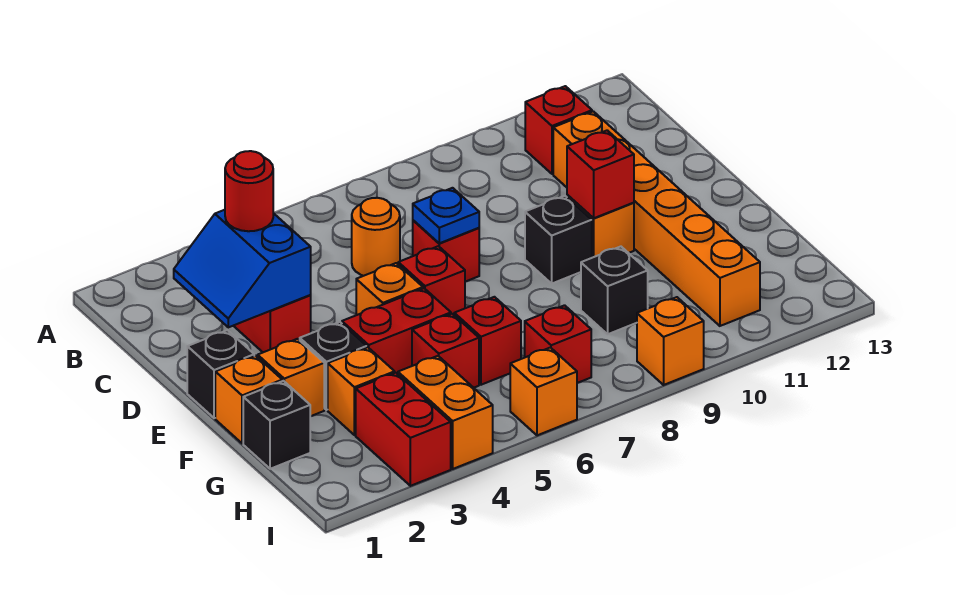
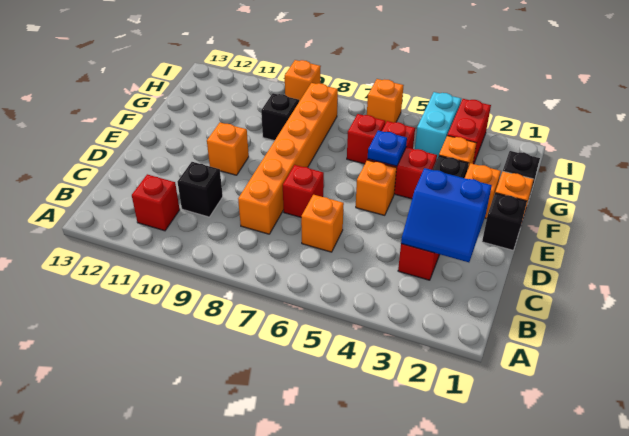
blue slope C2:D3 level 2 top 3 -> blue slope C2:D3 level 2 top D
red round brick C3 level 3 -> none
orange round brick C6 level 1 -> orange brick C6 level 1
orange brick C11:H11 level 1 -> orange brick C8:H8 level 1
blue plate D7 level 2 -> blue plate F5 level 2
red brick E6 level 1 -> none
black brick E9 level 1 -> black brick C10 level 1
red brick E10 level 2 -> none
orange brick H4:I4 level 1 -> cyan brick H4:I4 level 1
red brick H7 level 1 -> none

